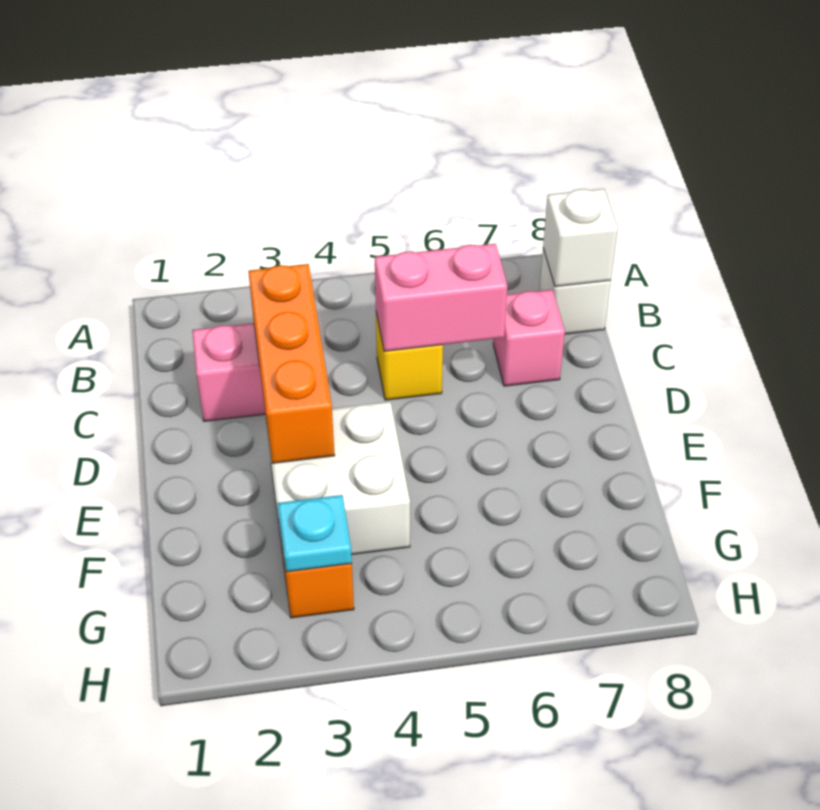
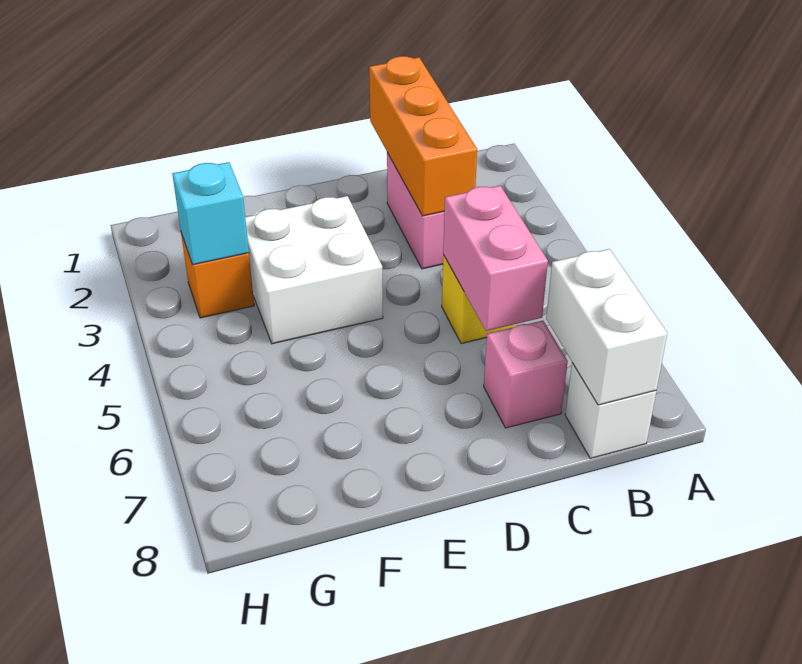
white brick B8 level 2 -> white brick B7:B8 level 2
orange brick C3:E3 level 2 -> orange brick C1:C3 level 2
cyan plate G3 level 2 -> cyan brick G3 level 2

